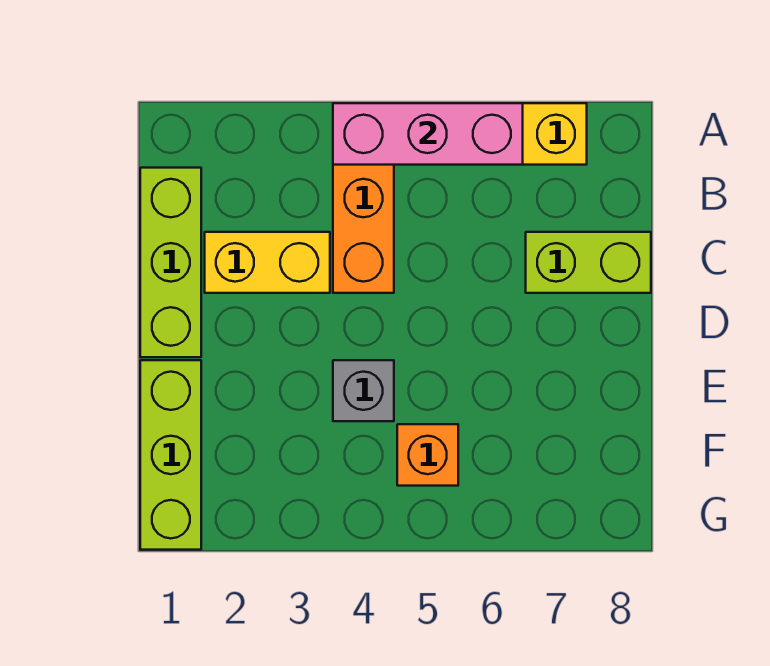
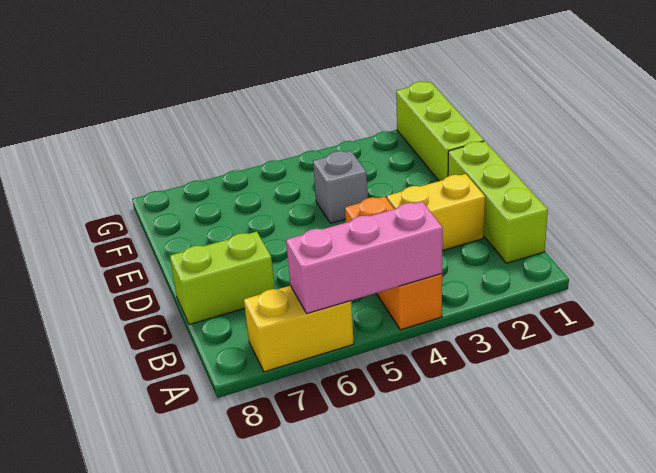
orange brick F5 level 1 -> none

